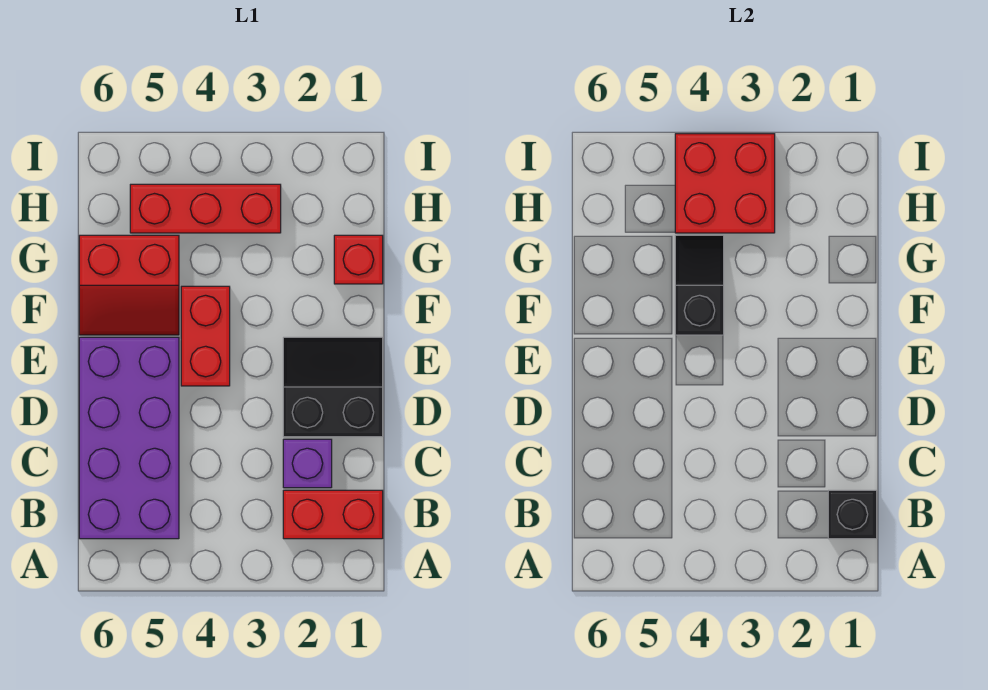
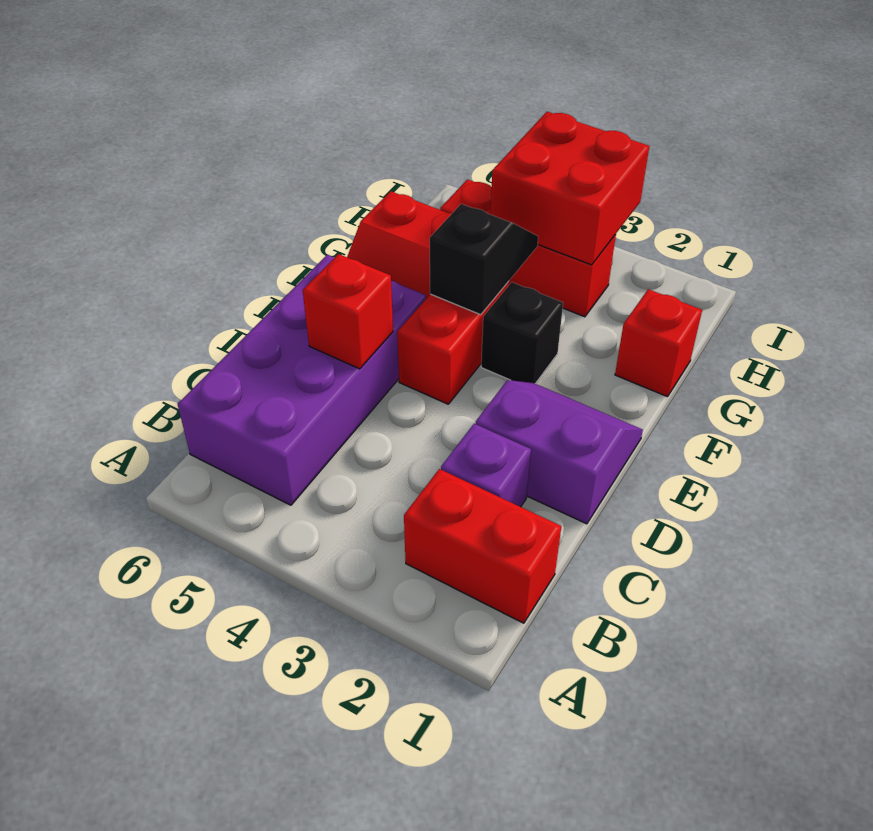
black brick B1 level 2 -> black brick F3 level 1
black slope D1:E2 level 1 top D -> purple slope D1:E2 level 1 top D
none -> red brick D5 level 2

